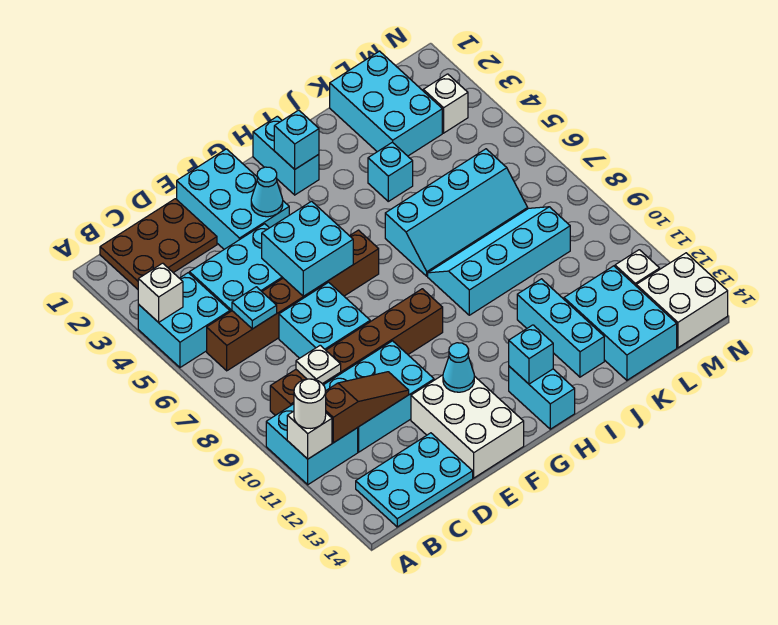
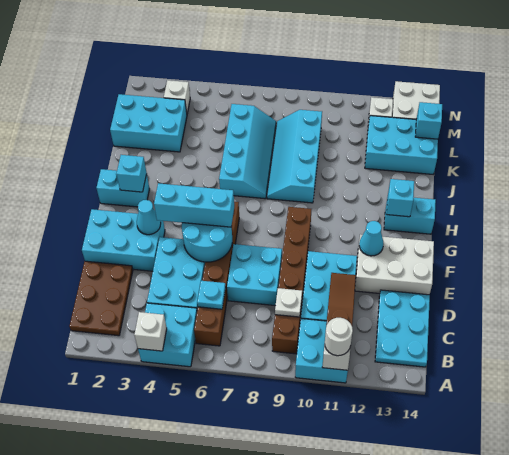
cyan brick E5:F6 level 2 -> cyan round brick E5:F6 level 2
cyan brick J4 level 1 -> cyan brick L14 level 2
cyan brick J11:J13 level 1 -> cyan brick F4:F6 level 3

